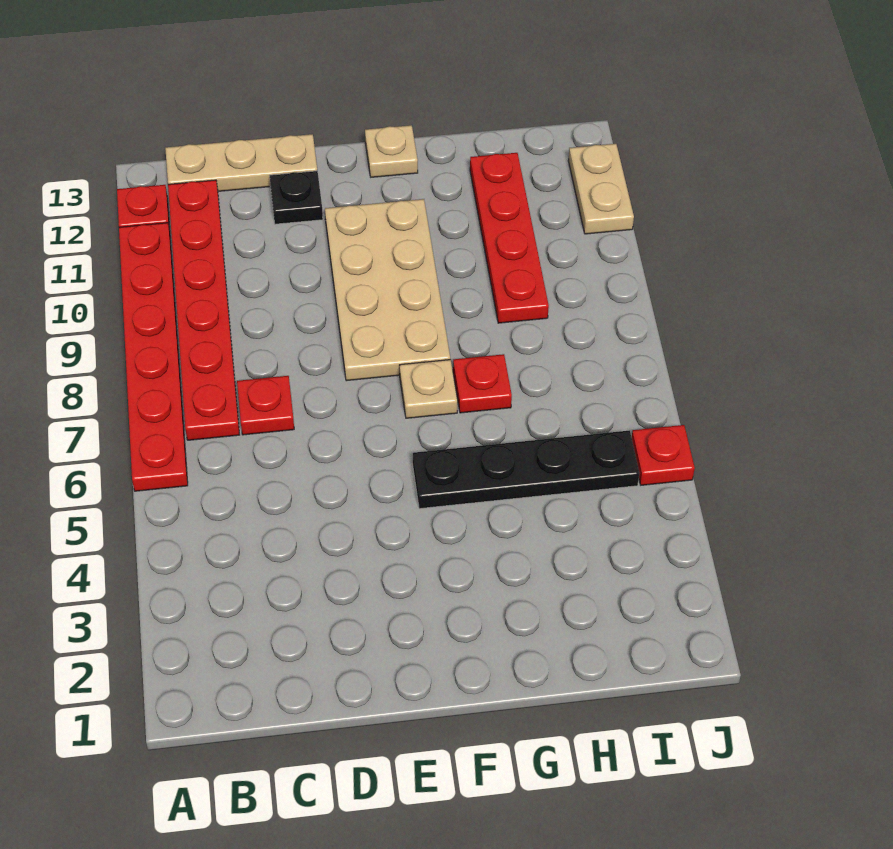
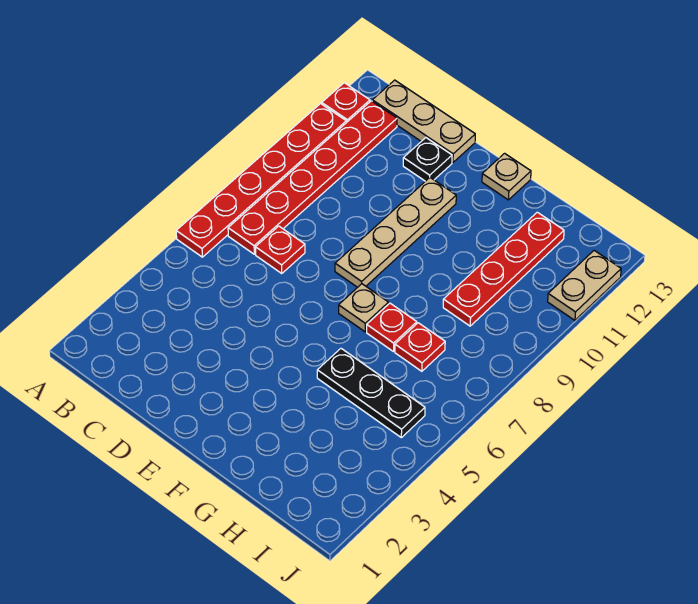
tan plate E8:F11 level 1 -> tan plate E8:E11 level 1
black plate F5:I5 level 1 -> black plate G5:I5 level 1
red plate J5 level 1 -> red plate H7 level 1

